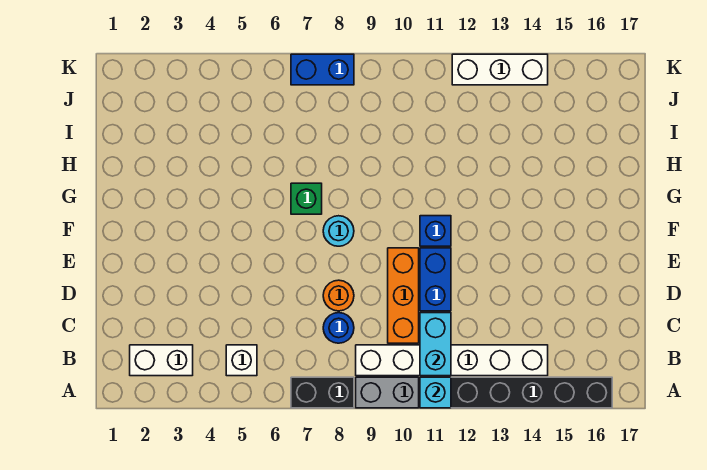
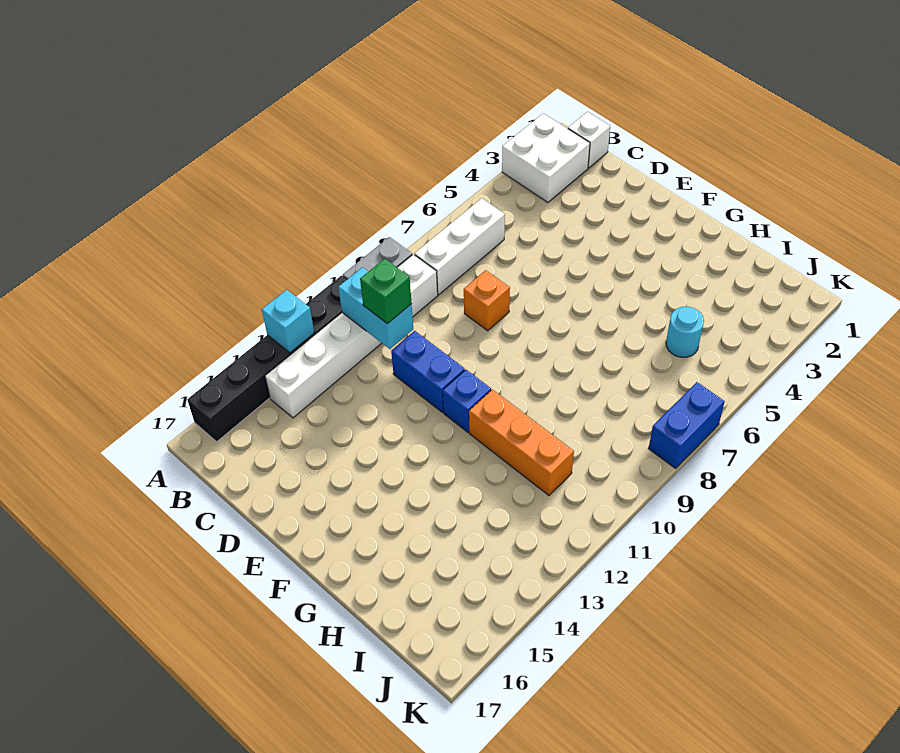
black brick A7:A8 level 1 -> none
cyan brick A11 level 2 -> cyan brick A13 level 2
white brick B2:B3 level 1 -> white brick A2:B3 level 1
white brick B5 level 1 -> white brick B1 level 1
blue round brick C8 level 1 -> none
orange brick C10:E10 level 1 -> orange brick G11:I11 level 1
orange round brick D8 level 1 -> orange brick D8 level 1
cyan round brick F8 level 1 -> cyan round brick I5 level 1
green brick G7 level 1 -> green brick C11 level 3
white brick K12:K14 level 1 -> white brick B6:B8 level 1

